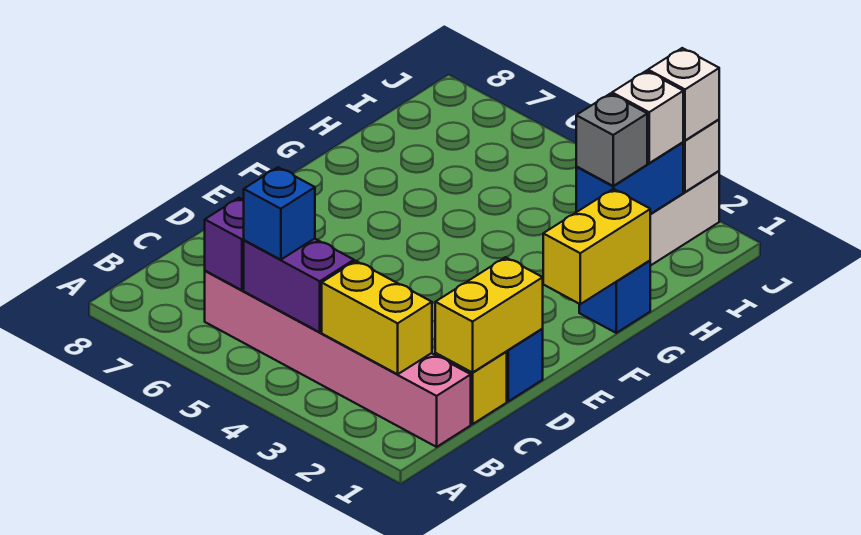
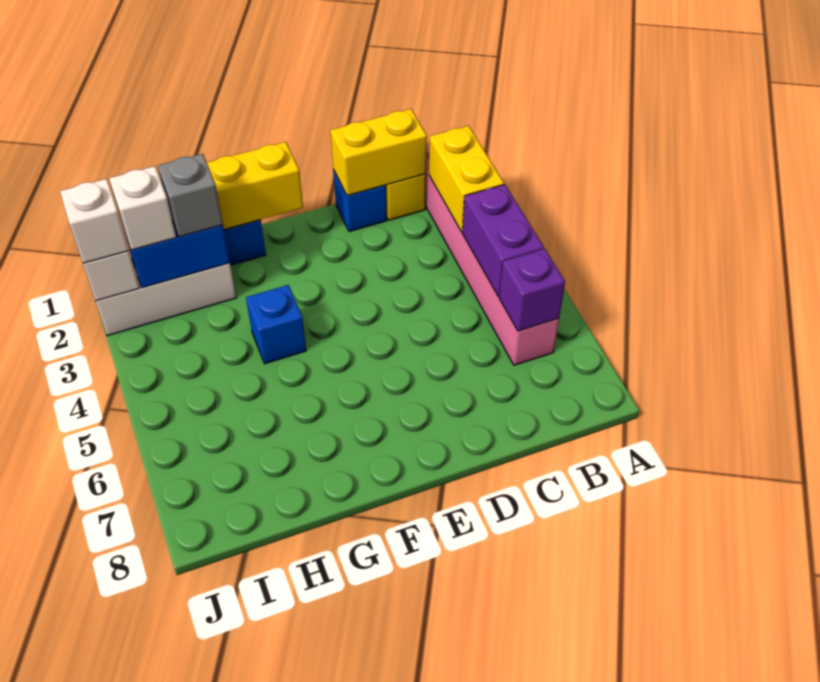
blue brick B5 level 3 -> blue brick G4 level 1

